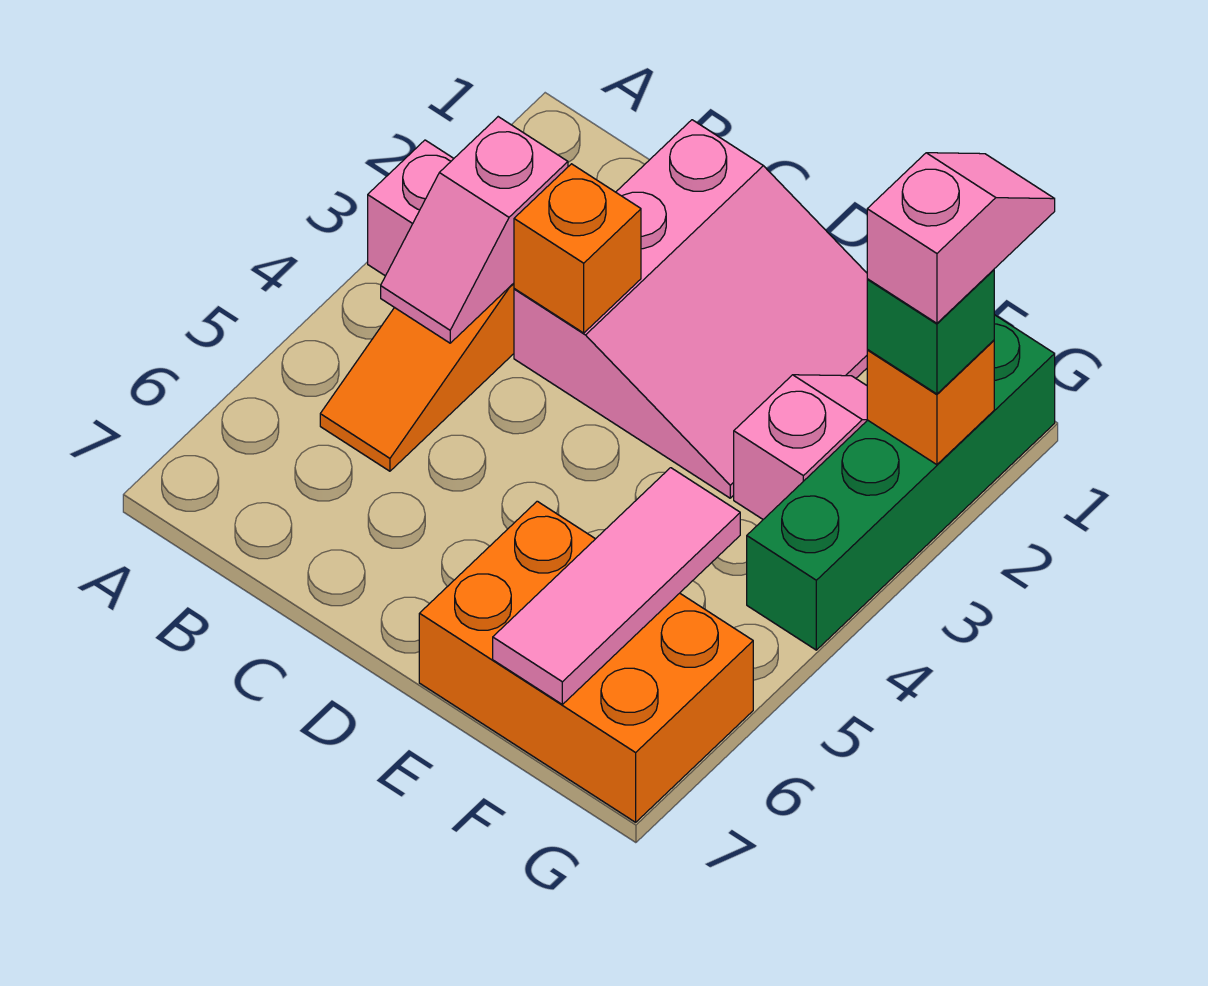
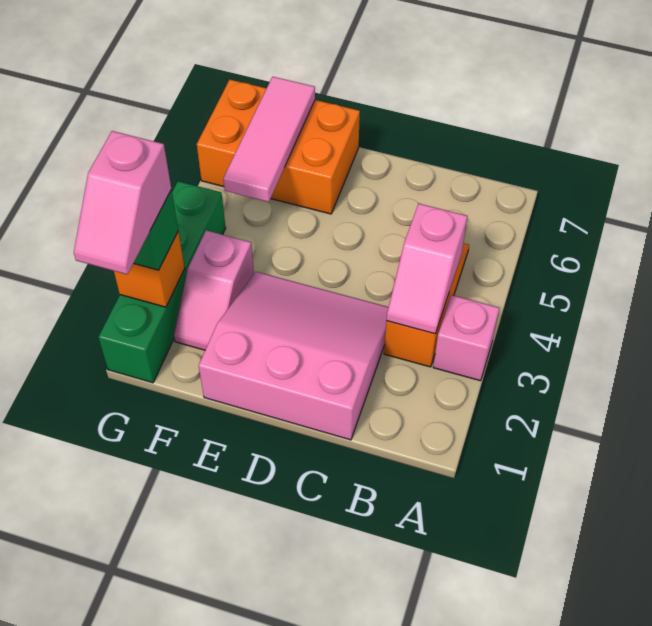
pink slope B3:B4 level 2 top 3 -> pink slope B3:B4 level 2 top 4
pink slope C1:E3 level 1 top C -> pink slope C1:E3 level 1 top 1
orange brick C3 level 2 -> none

